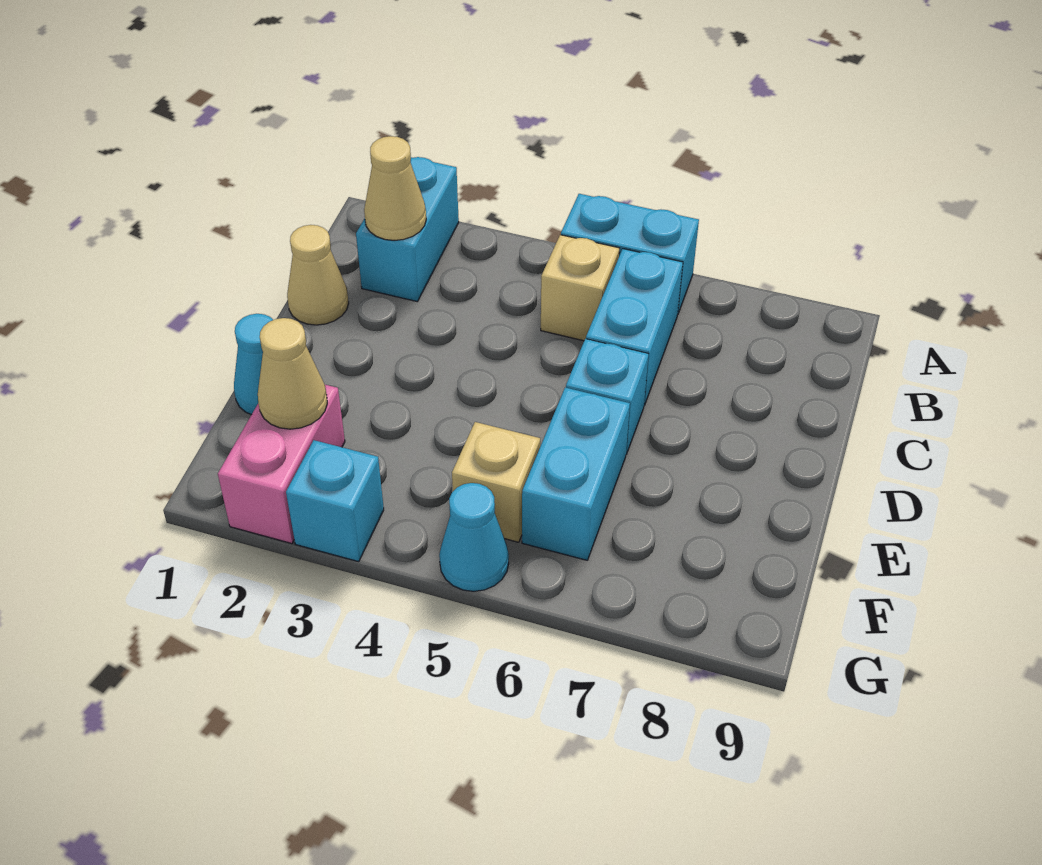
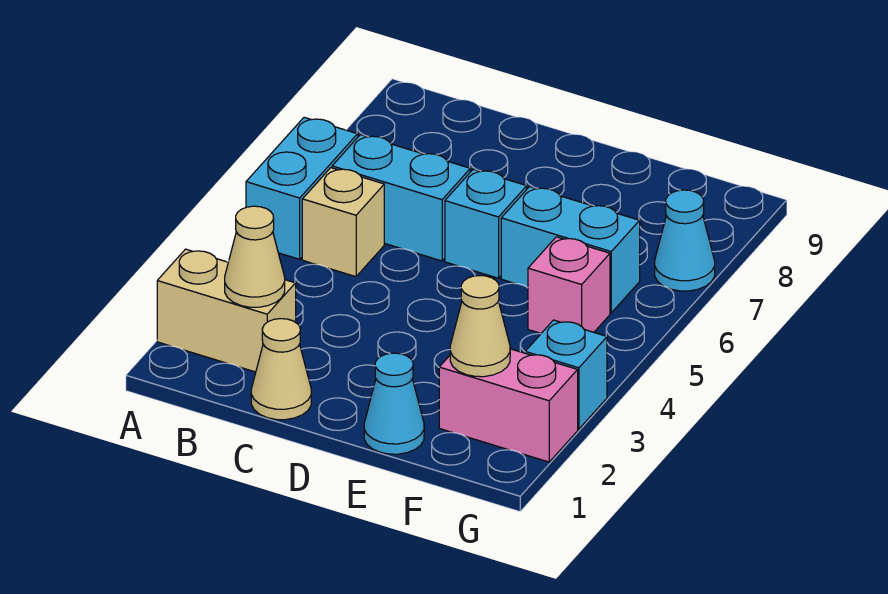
cyan brick A2:B2 level 1 -> tan brick A2:B2 level 1
tan brick F5 level 1 -> pink brick F5 level 1
cyan cone G5 level 1 -> cyan cone G7 level 1

